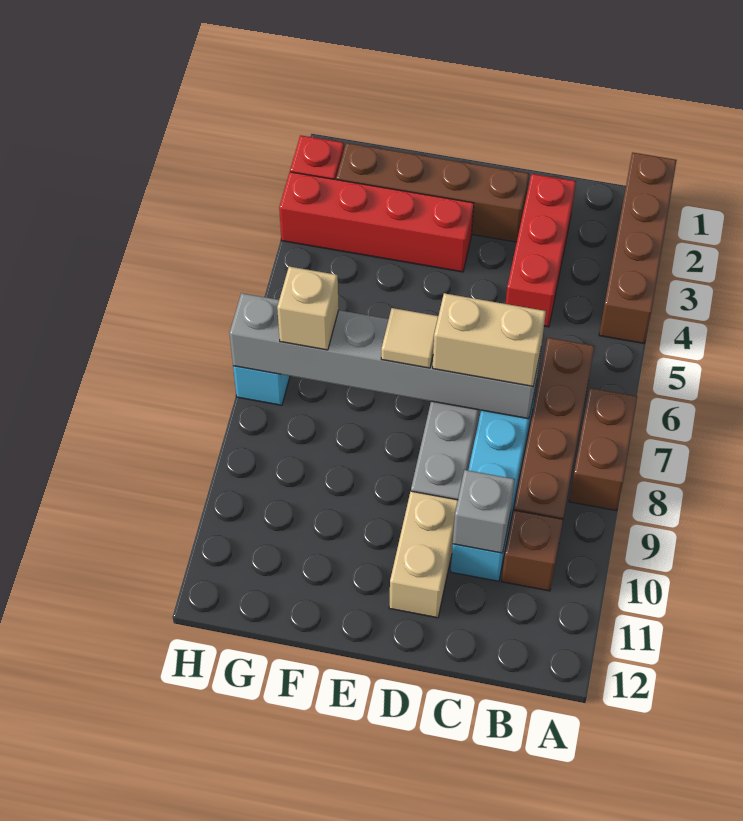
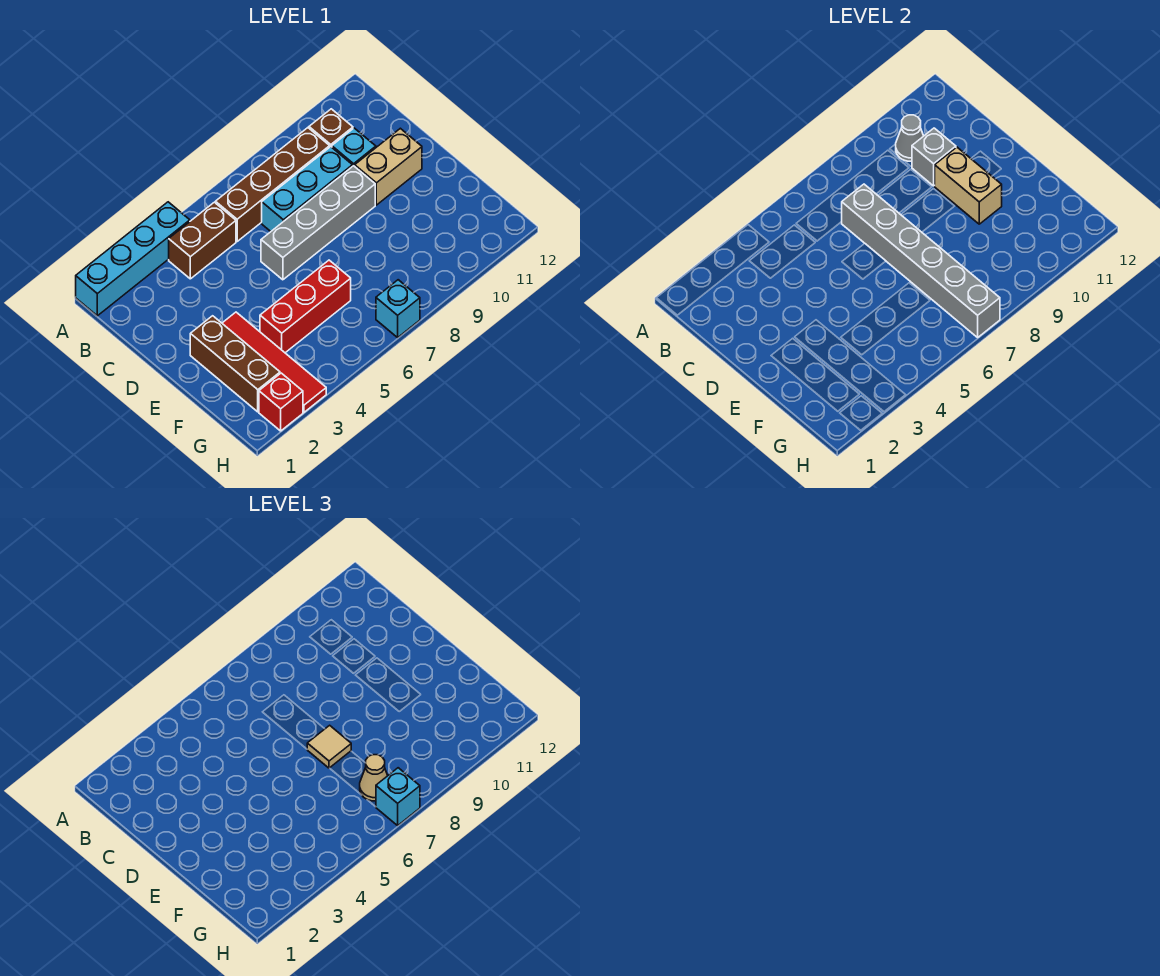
brown brick A1:A4 level 1 -> cyan brick A1:A4 level 1
brown brick A7:A8 level 1 -> brown brick B4:B5 level 1
none -> grey cone B10 level 2
red brick C2:C4 level 1 -> red brick F4:F6 level 1
tan brick C7:D7 level 3 -> tan brick D10:E10 level 2
brown brick D2:G2 level 1 -> brown brick E2:G2 level 1
red brick E3:H3 level 1 -> red tile E3:H3 level 1
tan brick G7 level 3 -> tan cone G7 level 3
none -> cyan brick H7 level 3

